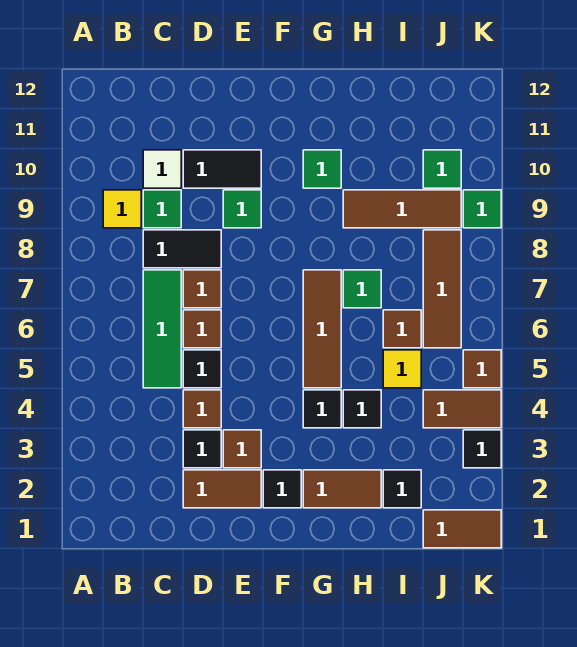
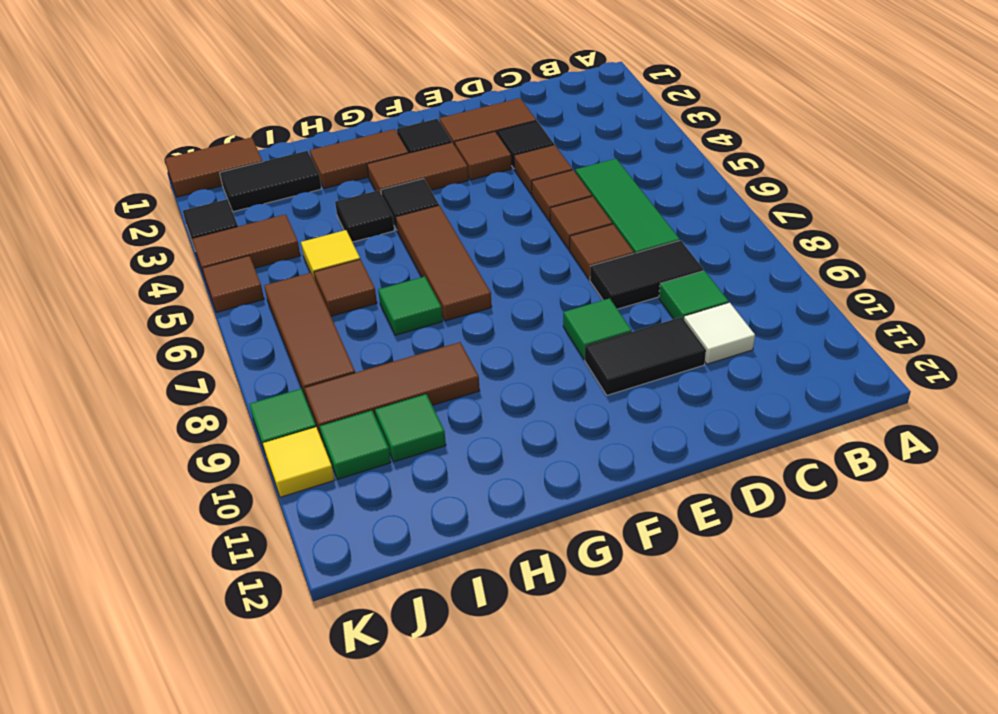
yellow tile B9 level 1 -> yellow tile K10 level 1
black tile D5 level 1 -> brown tile D5 level 1
none -> brown tile F3:G3 level 1
green tile G10 level 1 -> green tile I10 level 1
black tile I2 level 1 -> black tile I2:J2 level 1

